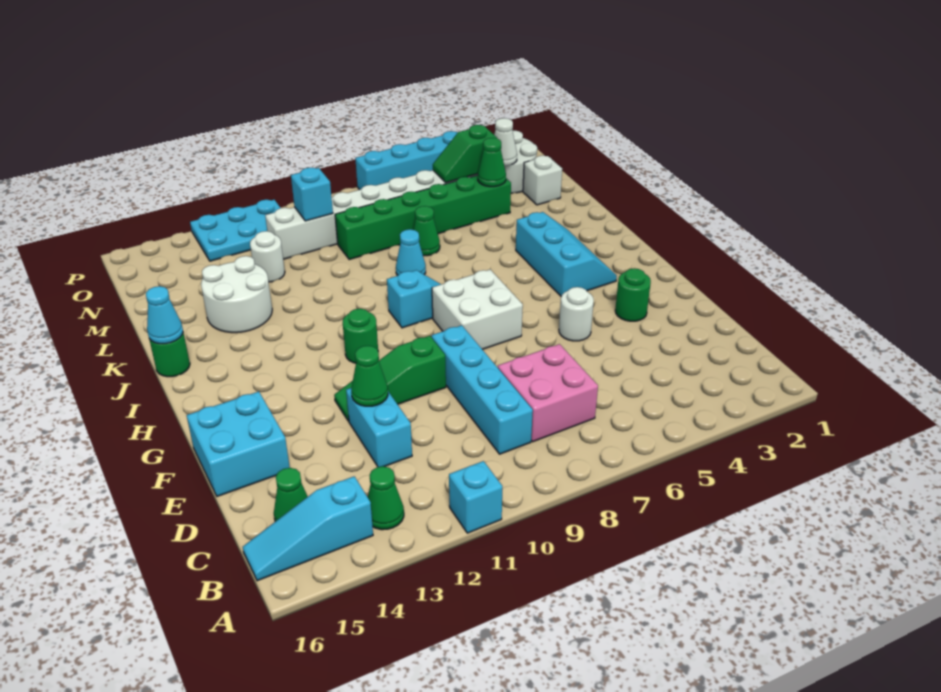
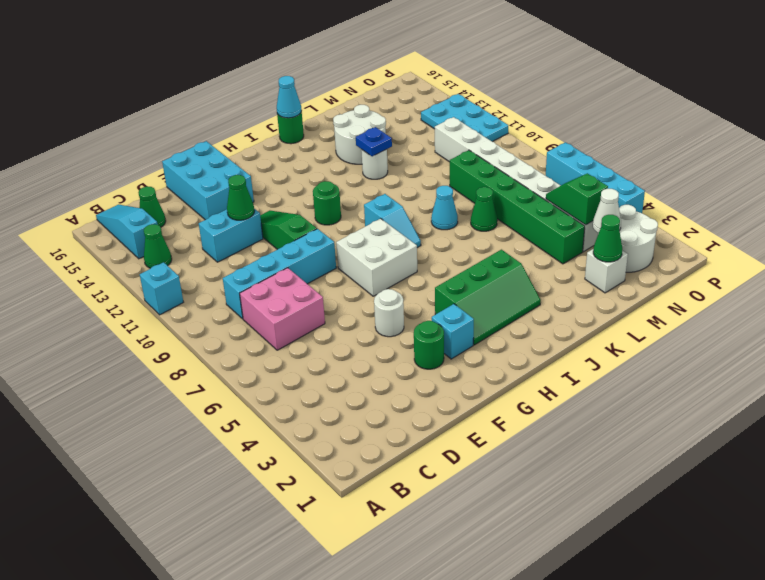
cyan brick E15:F16 level 1 -> cyan brick E14:F16 level 1
cyan slope H3:J4 level 1 top 4 -> green slope H3:J4 level 1 top 4
none -> blue plate K12 level 2
green cone M4 level 2 -> green cone M2 level 2
white round brick M12 level 1 -> white round brick K12 level 1
cyan brick N10 level 2 -> cyan brick G3 level 1

